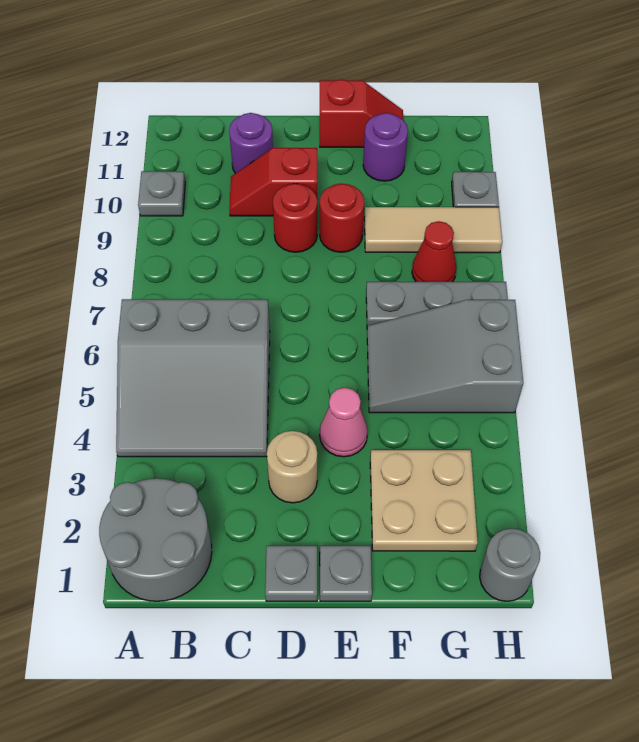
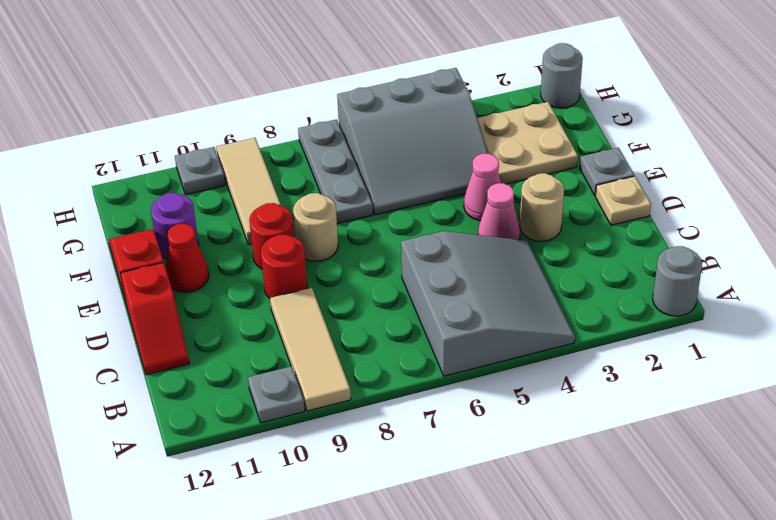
grey round brick A1:B2 level 1 -> grey round brick A1 level 1
none -> tan tile A9:C9 level 1
red slope C10:D10 level 1 top D -> red slope C12:D12 level 1 top D
purple round brick C11 level 1 -> none
grey plate D1 level 1 -> tan plate D1 level 1
none -> pink cone D4 level 1
none -> tan round brick E8 level 1
grey slope F5:H6 level 1 top H -> grey slope F4:H6 level 1 top H
red cone G8 level 1 -> red cone E11 level 1

